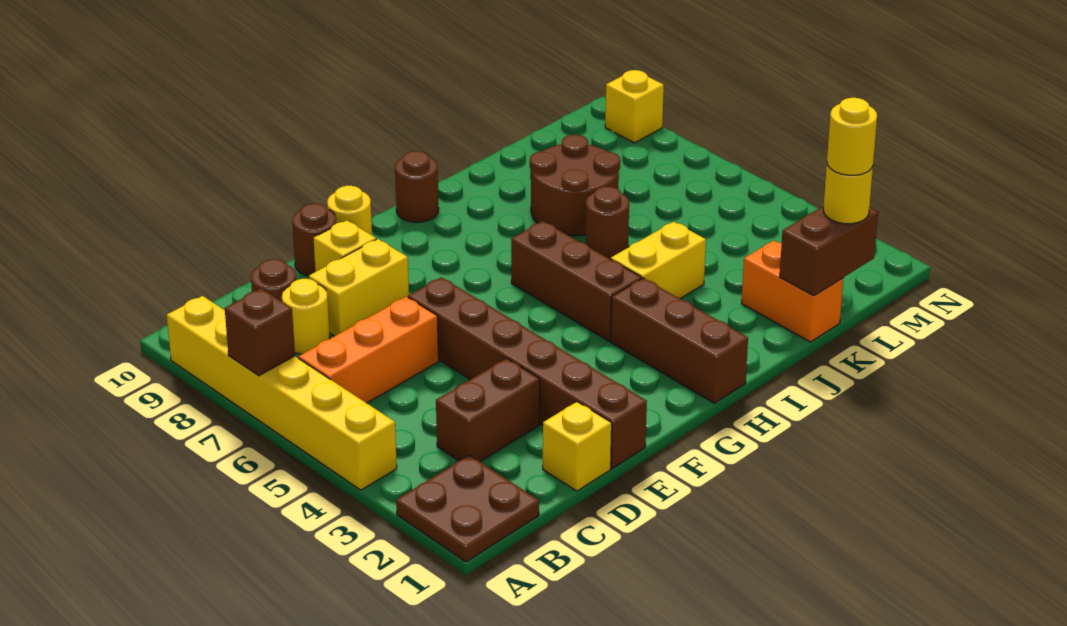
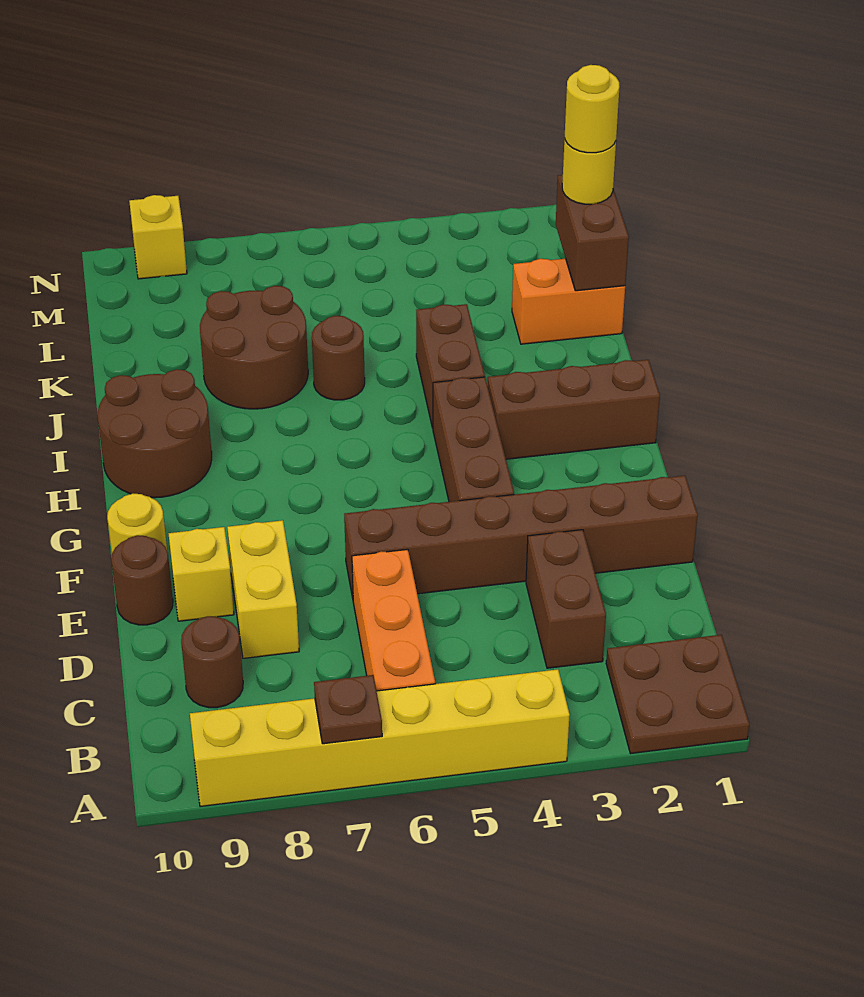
brown brick A7 level 2 -> brown plate A7 level 2
yellow round brick C8 level 1 -> none
yellow brick D1 level 1 -> none
brown brick H4:H6 level 1 -> brown brick F4:H4 level 1
brown round brick H10 level 1 -> brown round brick H9:I10 level 1
yellow brick I4:J4 level 1 -> brown brick I4:J4 level 1

